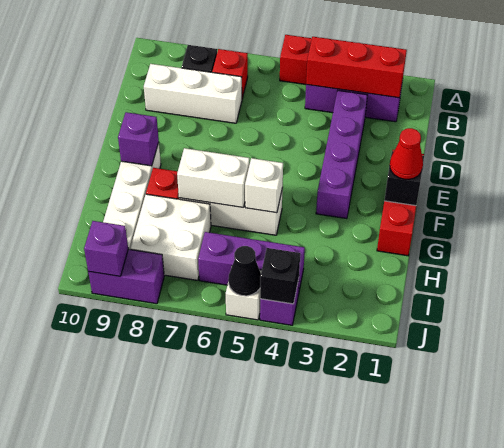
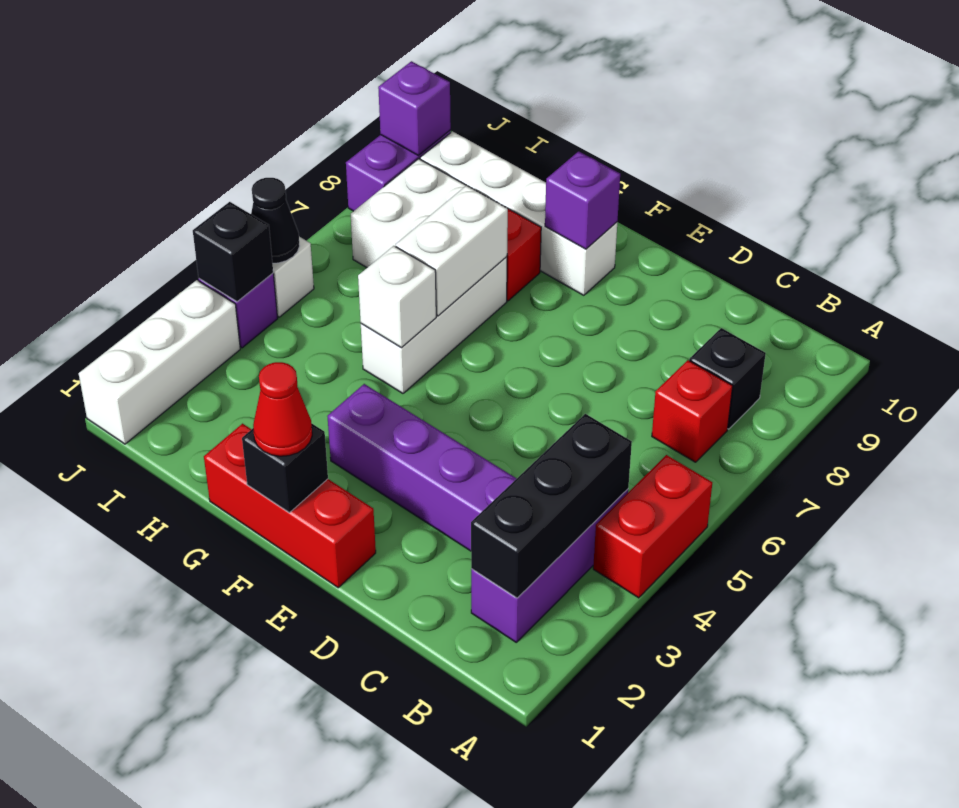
red brick B2:B4 level 2 -> black brick B2:B4 level 2
white brick C7:C9 level 1 -> white brick J1:J3 level 1
purple brick I4:I6 level 1 -> none

